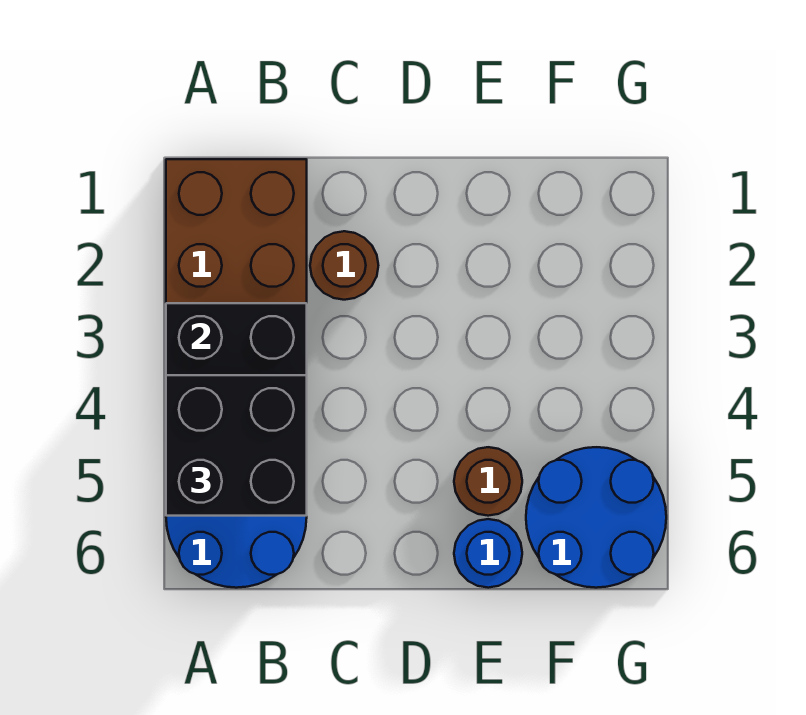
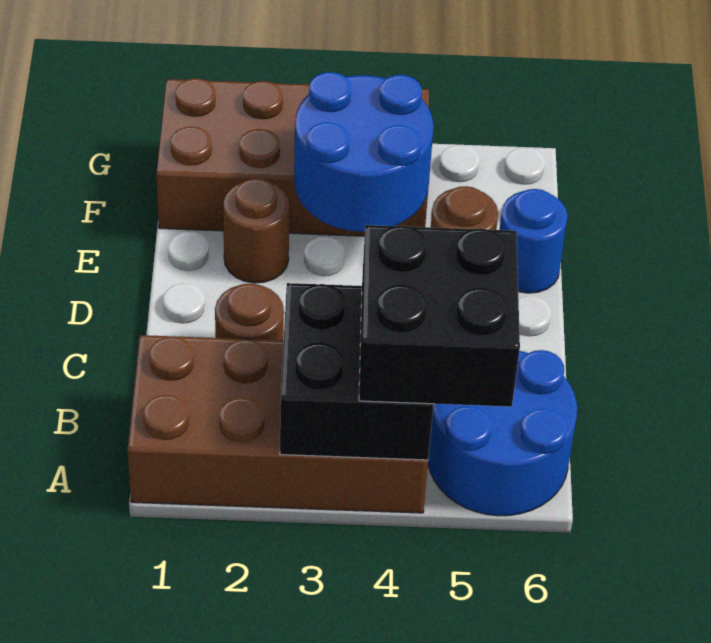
none -> brown round brick E2 level 1
none -> brown brick F1:G4 level 1
blue round brick F5:G6 level 1 -> blue round brick E3:F4 level 2

